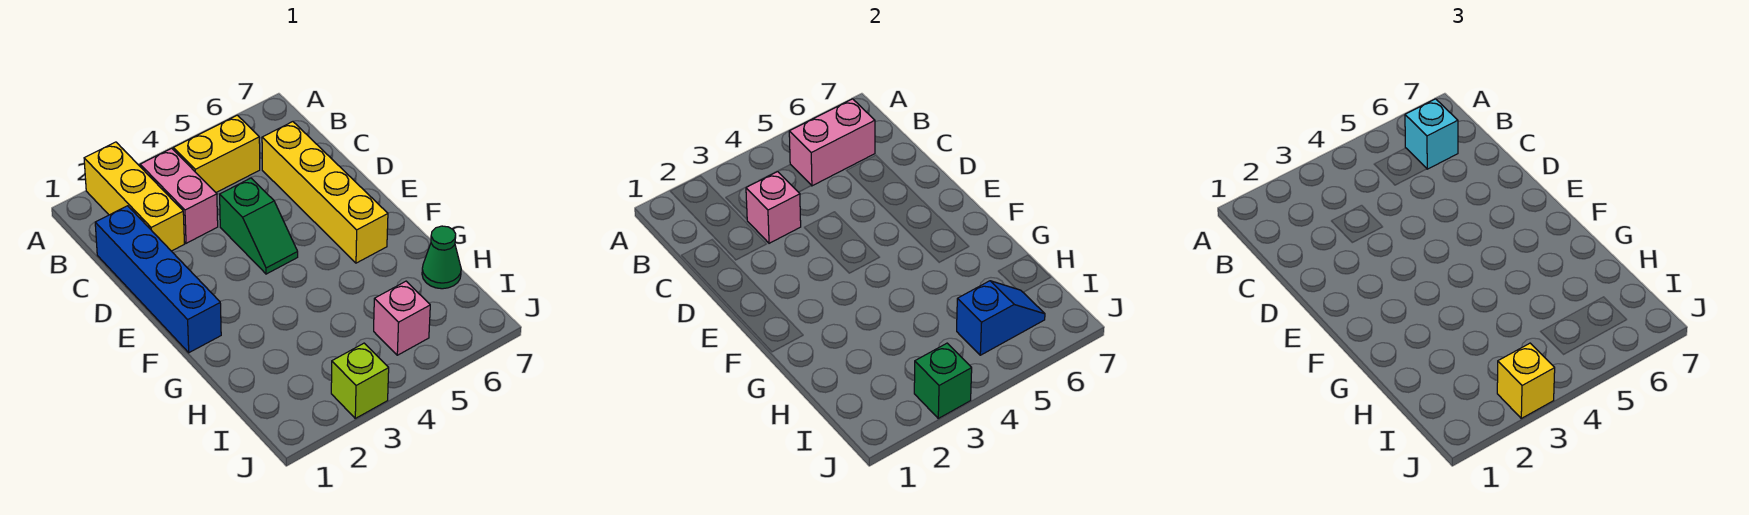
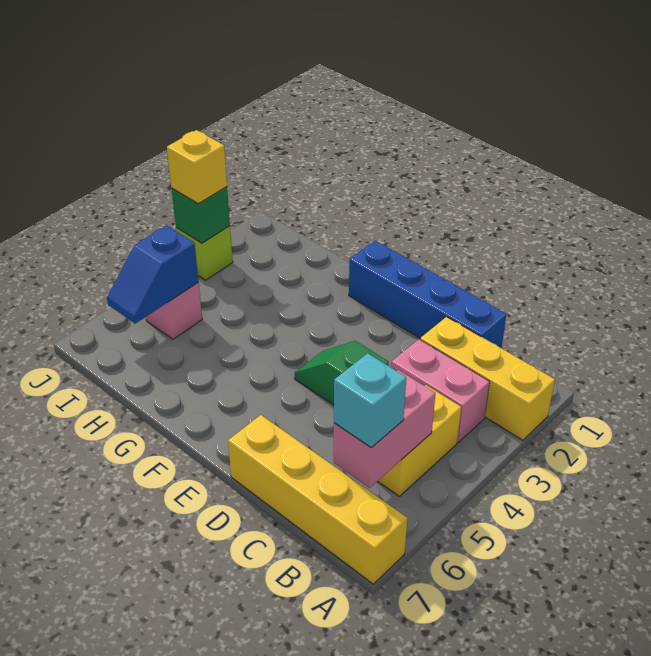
pink brick C3 level 2 -> none
yellow brick C6:F6 level 1 -> yellow brick A7:D7 level 1
green cone H7 level 1 -> none

